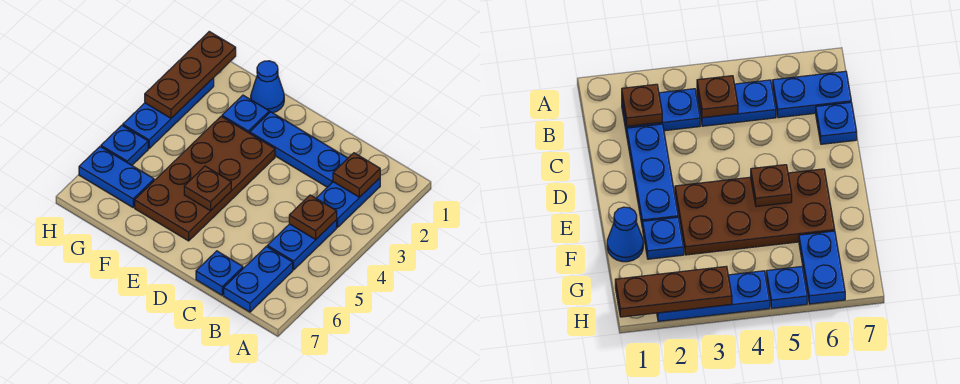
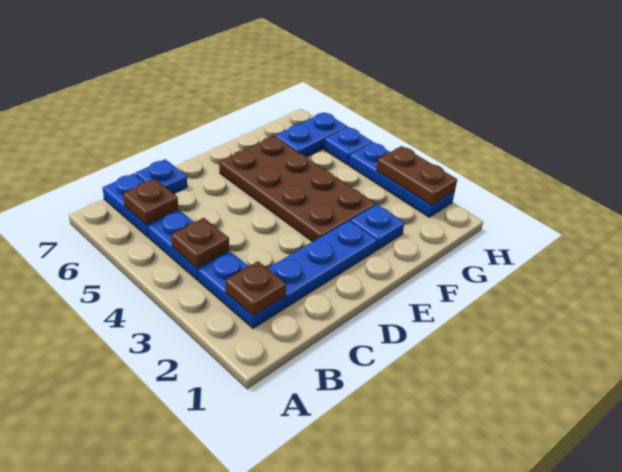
brown plate E5 level 2 -> brown plate B6 level 2
blue cone F1 level 1 -> none
brown plate H1:H3 level 2 -> brown plate H2:H3 level 2

